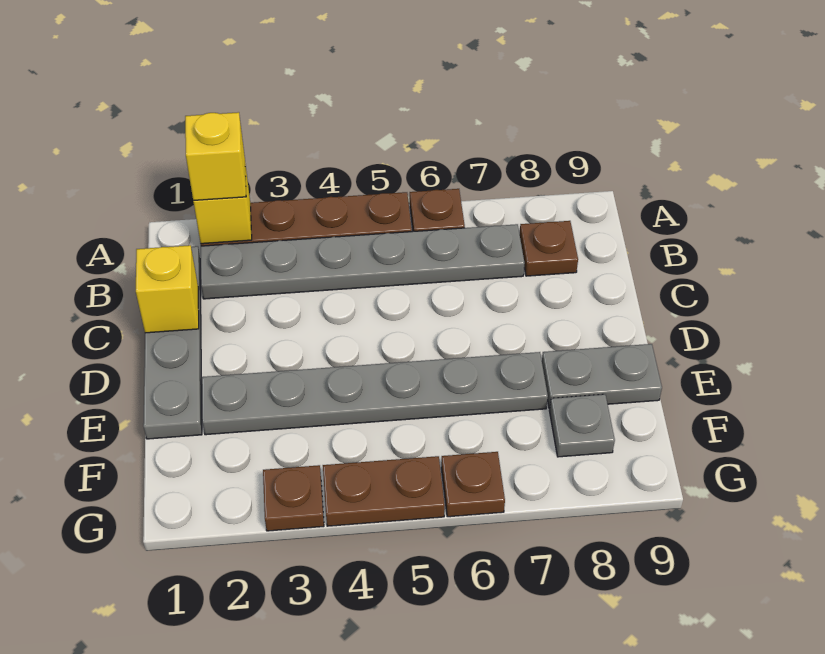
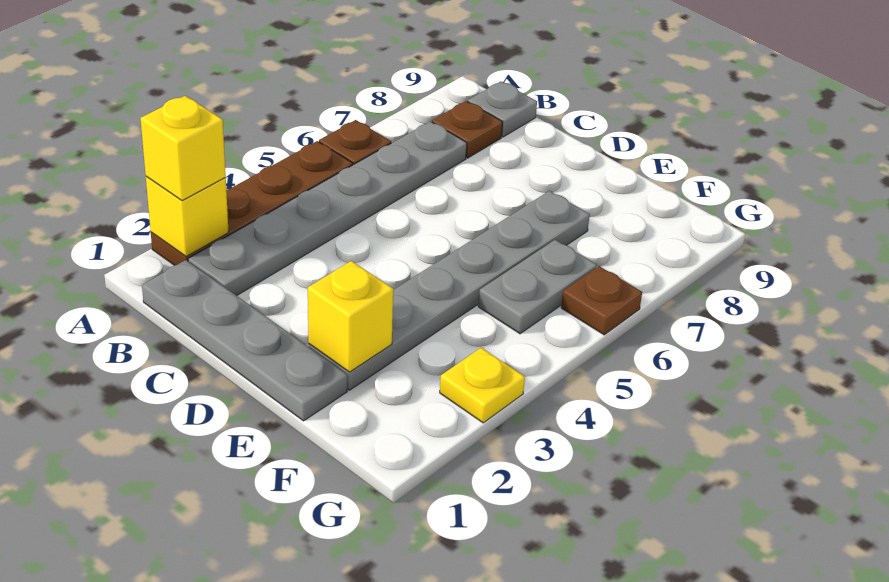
yellow brick C1 level 2 -> yellow brick E2 level 2
grey plate E8:E9 level 1 -> grey plate F5:F6 level 1
grey plate F8 level 1 -> grey plate B9 level 1
brown plate G3 level 1 -> yellow plate G3 level 1
brown plate G4:G5 level 1 -> none

